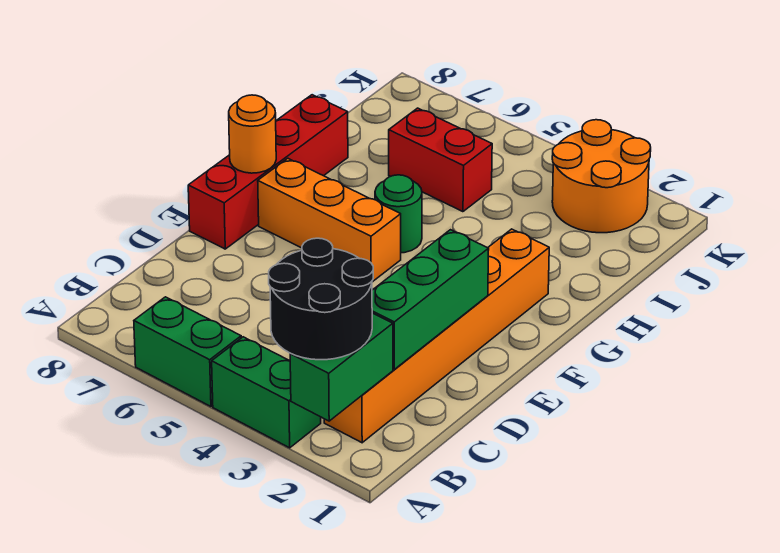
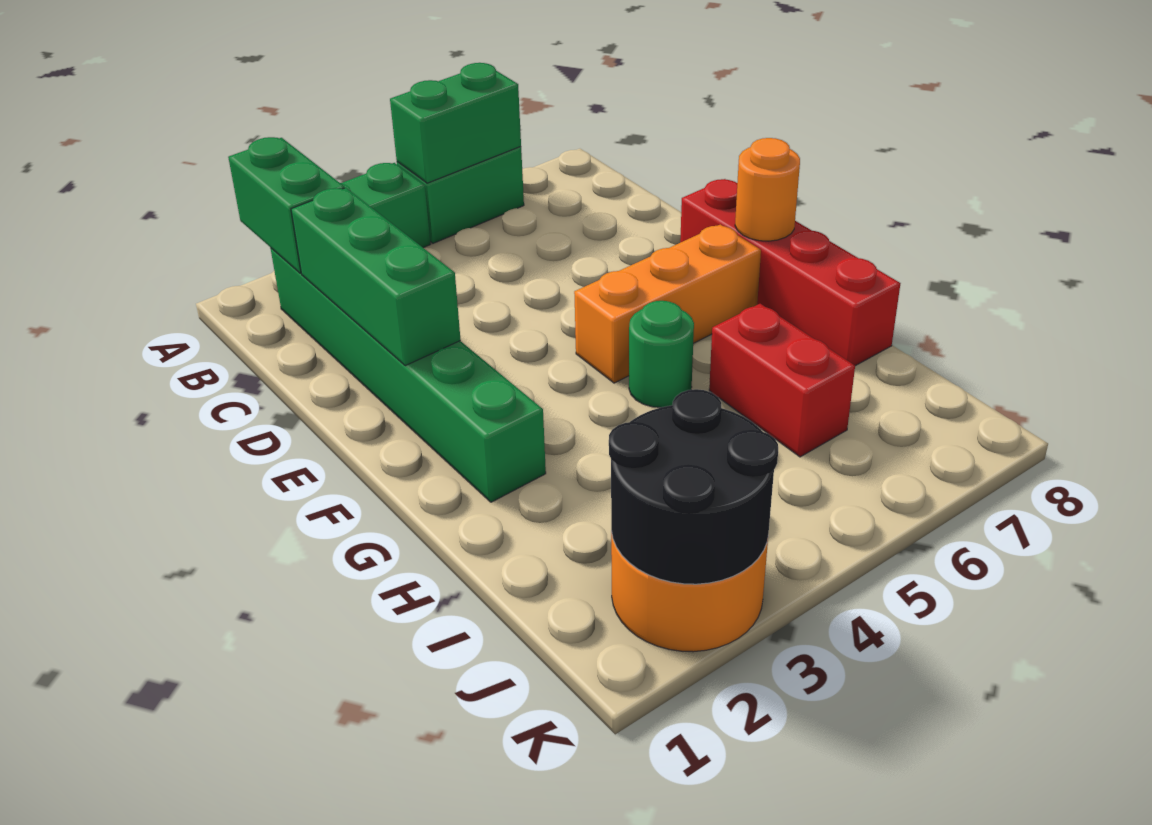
black round brick A2:B3 level 3 -> black round brick J2:K3 level 2
none -> green brick A5:A6 level 2
orange brick B2:G2 level 1 -> green brick B2:G2 level 1
red brick I5:I6 level 1 -> red brick H6:I6 level 1

